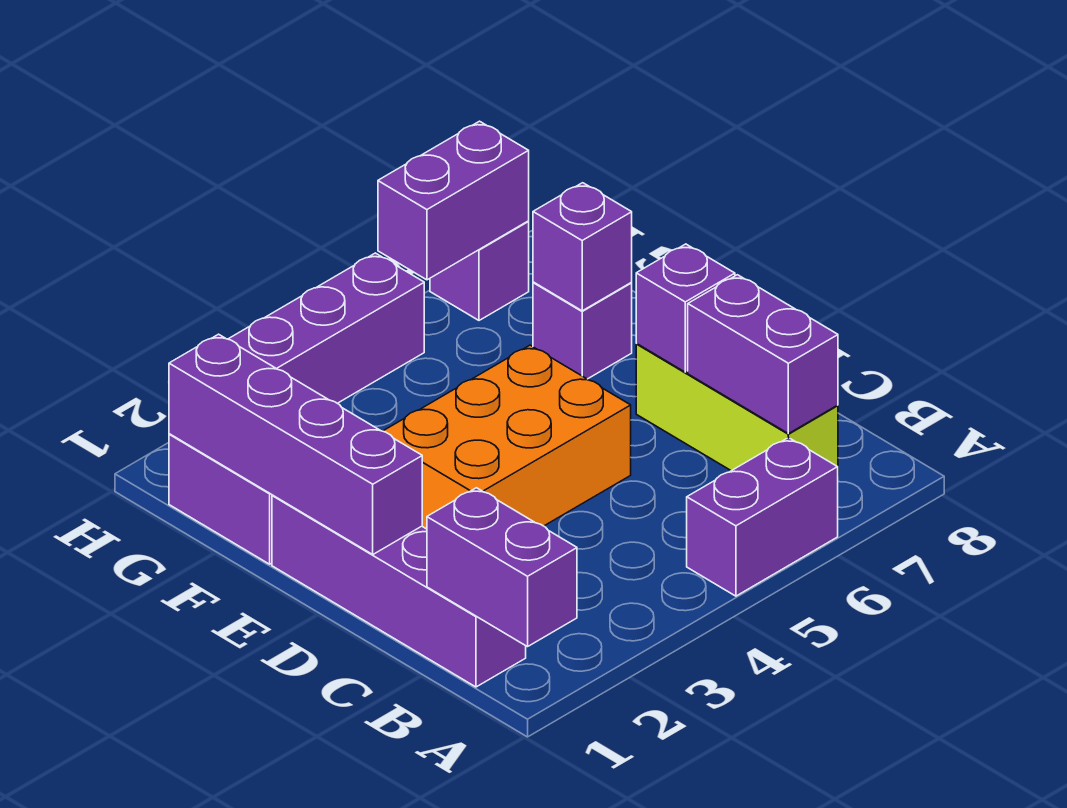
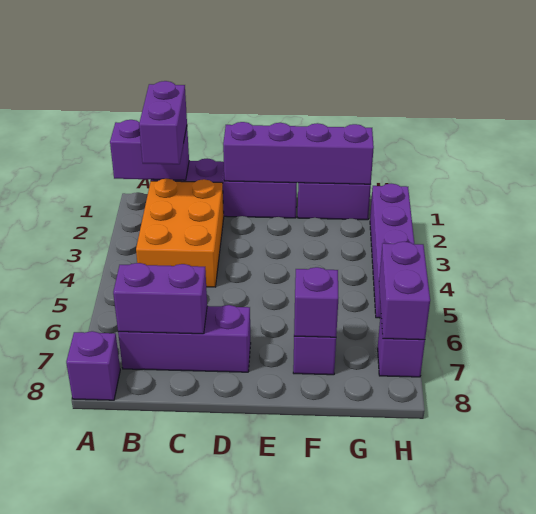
purple brick A5:A6 level 1 -> purple brick B1:B2 level 3
lime brick B7:D7 level 1 -> purple brick B7:D7 level 1
orange brick D3:E5 level 1 -> orange brick B2:C4 level 1
purple brick D7 level 2 -> purple brick A8 level 1

